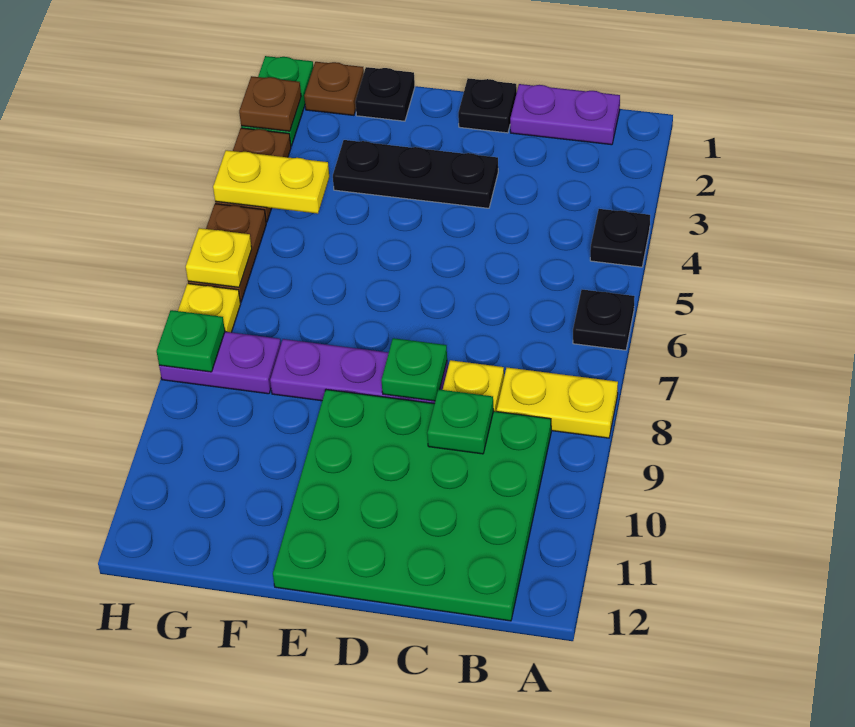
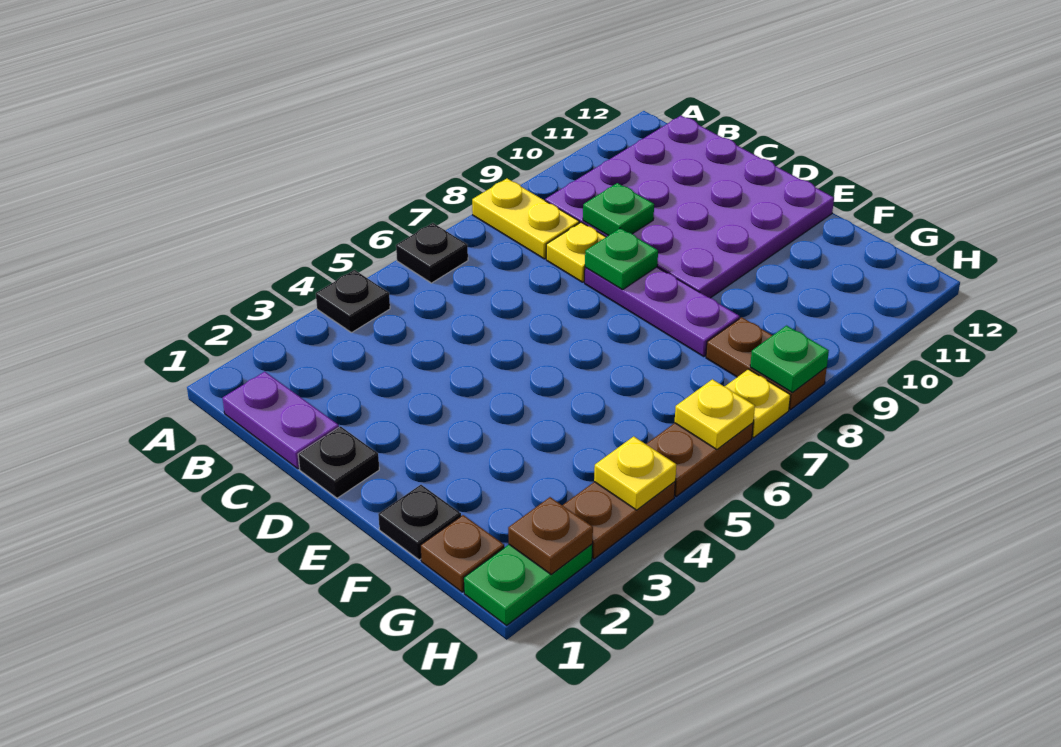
green plate B9:E12 level 1 -> purple plate B9:E12 level 1
black plate D3:F3 level 1 -> none
yellow plate G4:H4 level 2 -> yellow plate H4 level 2
purple plate G8:H8 level 1 -> brown plate G8:H8 level 1

